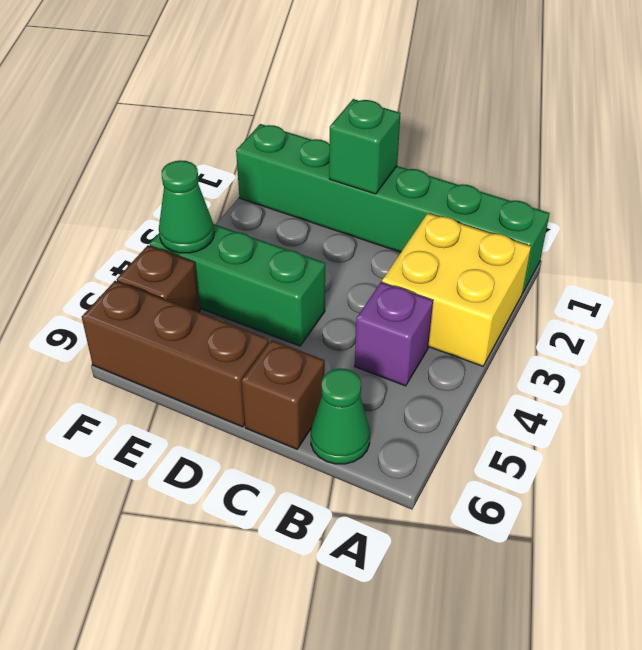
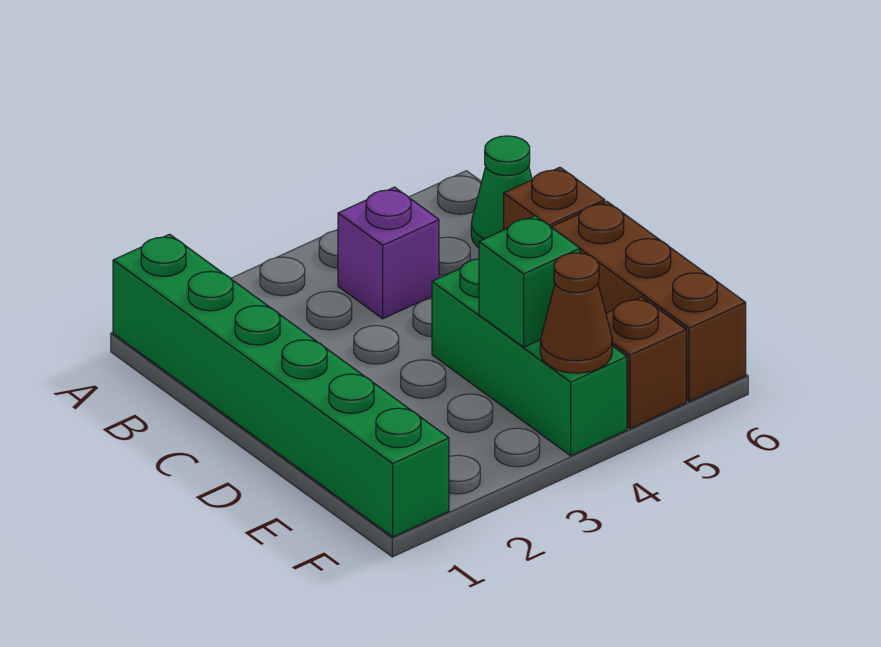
yellow brick A2:B3 level 1 -> none
green brick D1 level 2 -> green brick E4 level 2
green cone F4 level 2 -> brown cone F4 level 2

